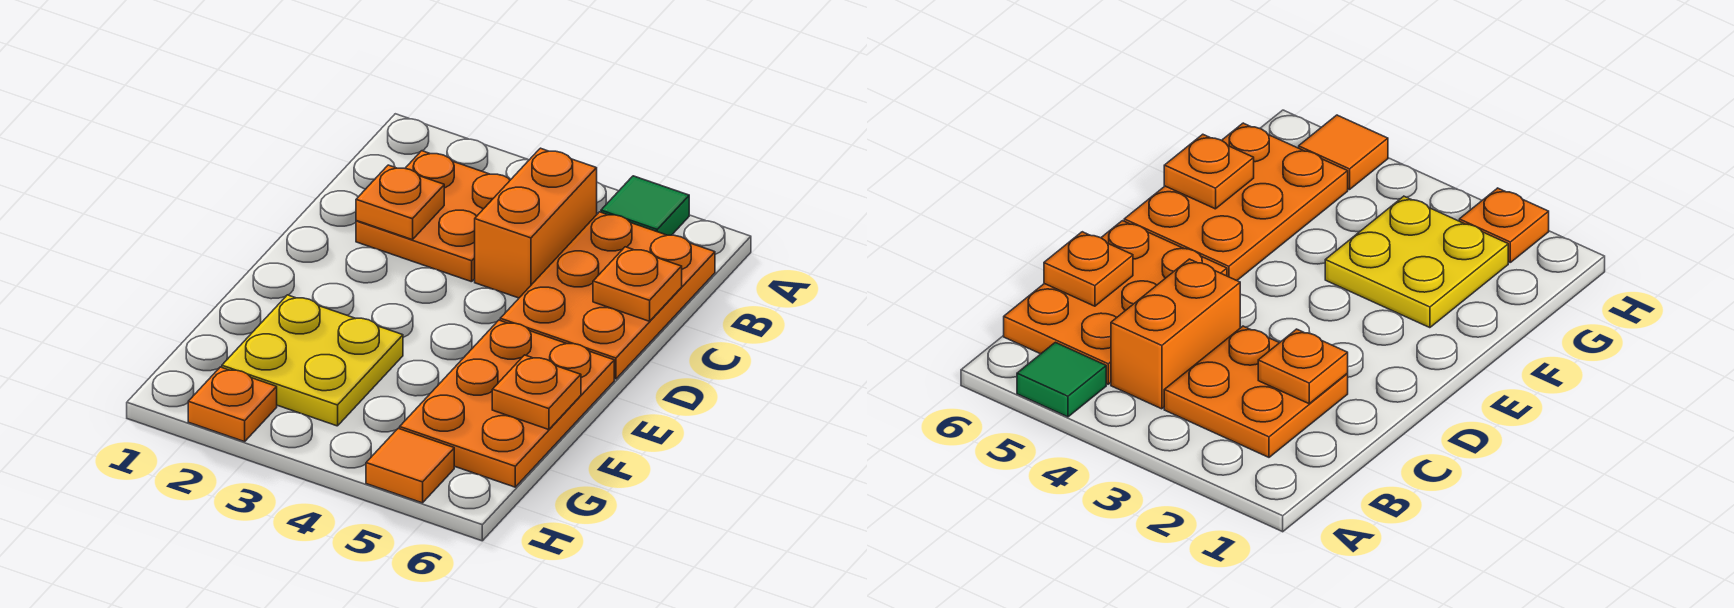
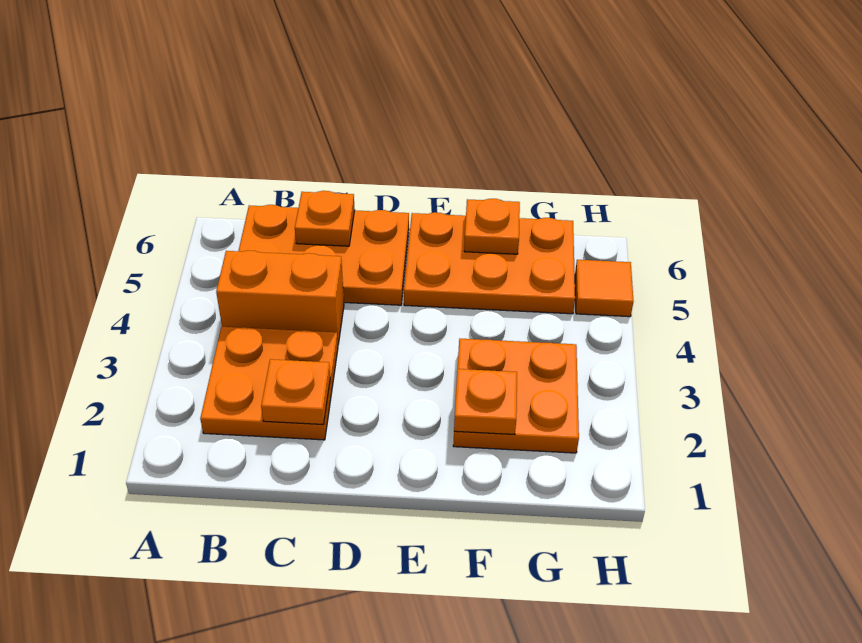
green tile A5 level 1 -> none
yellow plate F2:G3 level 1 -> orange plate F2:G3 level 1
orange plate H2 level 1 -> orange plate F2 level 2

